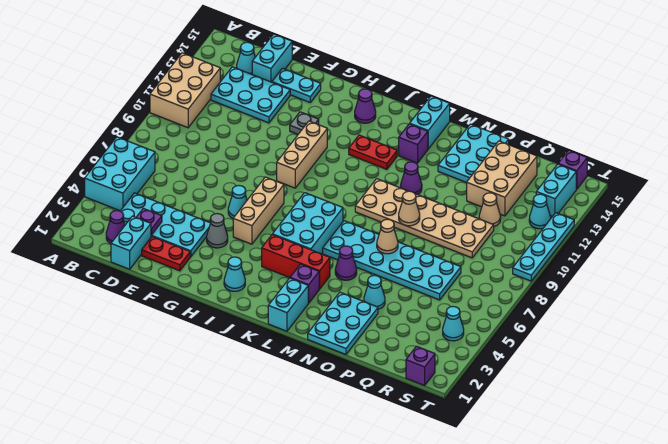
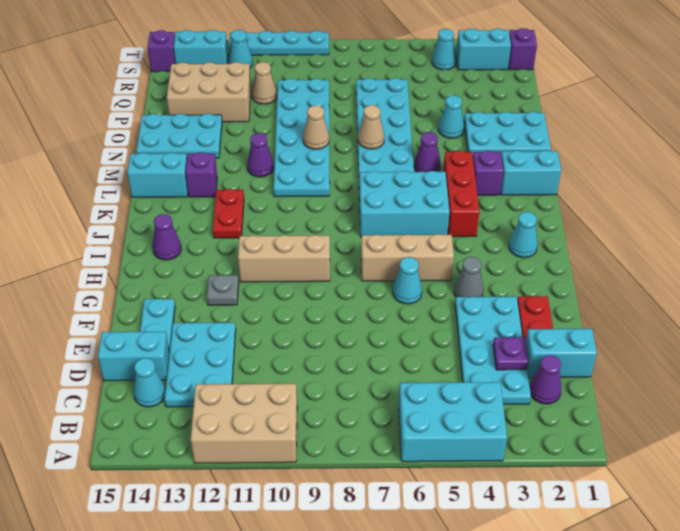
tan plate L9:Q10 level 1 -> cyan plate L9:Q10 level 1
none -> cyan brick S2:S3 level 1

